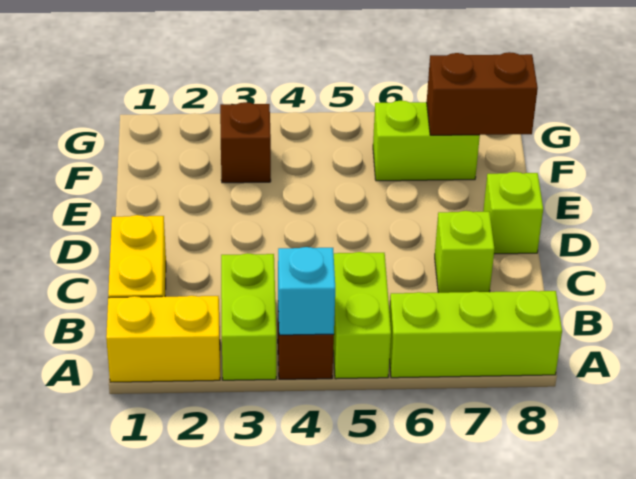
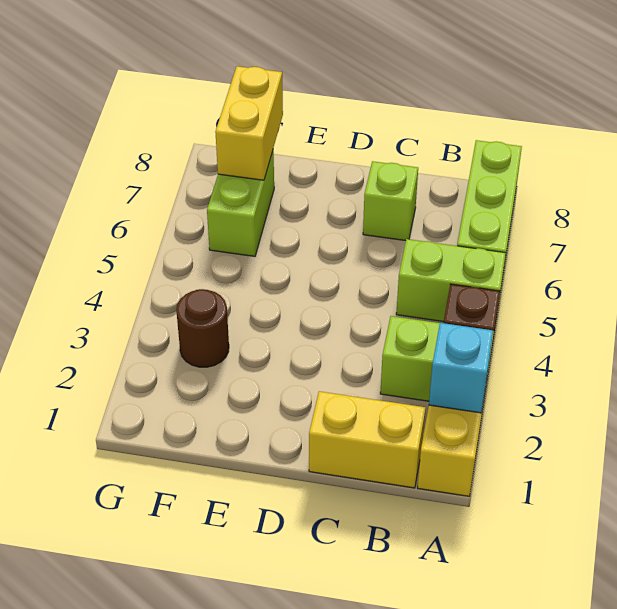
cyan brick A4 level 2 -> cyan brick A2 level 2
lime brick D8 level 1 -> none
brown brick F3 level 1 -> brown round brick F3 level 1
brown brick F7:F8 level 2 -> yellow brick F7:F8 level 2

